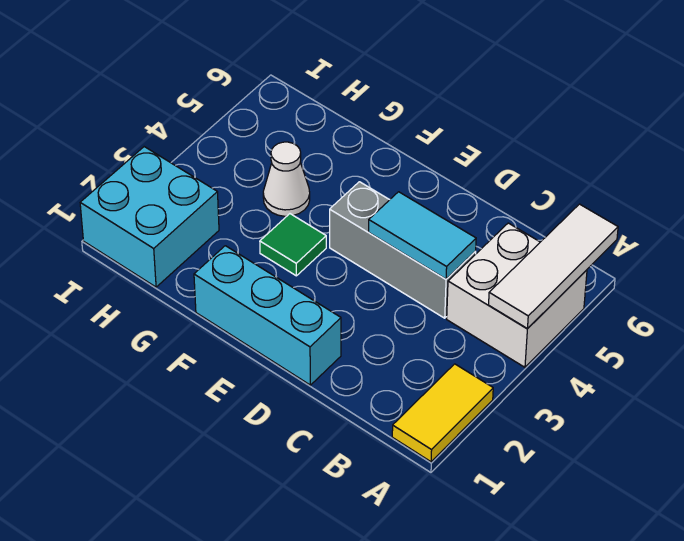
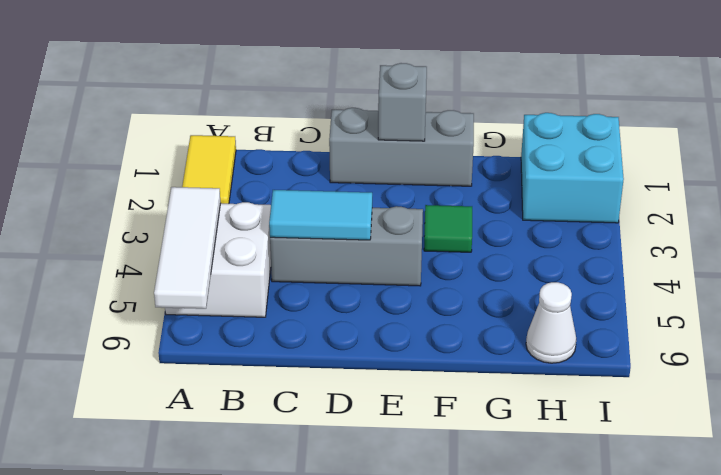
cyan brick D1:F1 level 1 -> grey brick D1:F1 level 1
none -> grey brick E1 level 2
white cone G4 level 1 -> white cone H6 level 1

